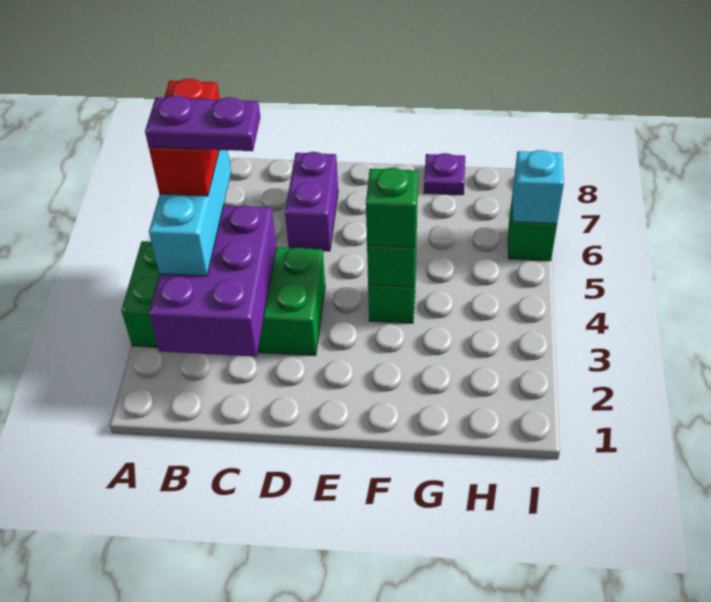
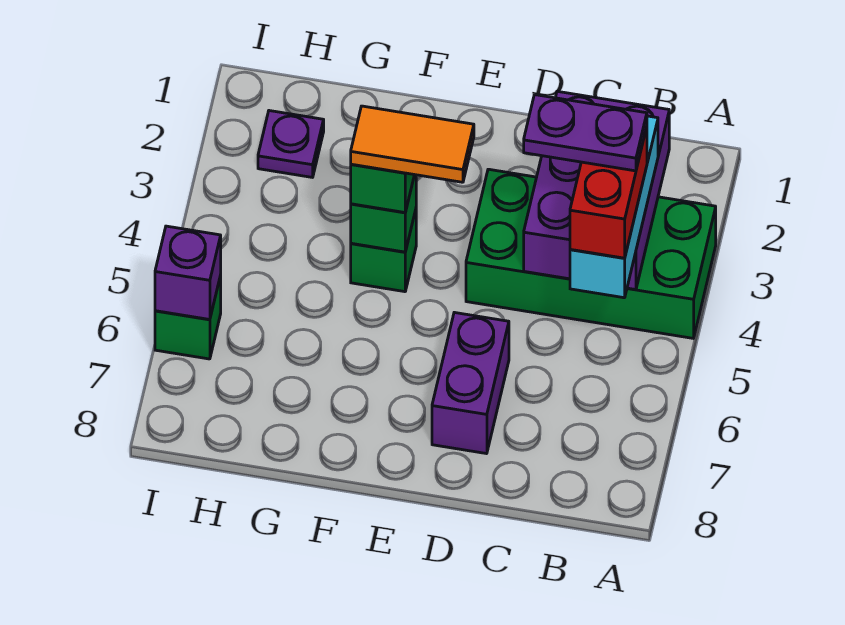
none -> orange tile E4:F4 level 4
purple plate G8 level 1 -> purple plate H2 level 1
cyan brick I6 level 2 -> purple brick I6 level 2

